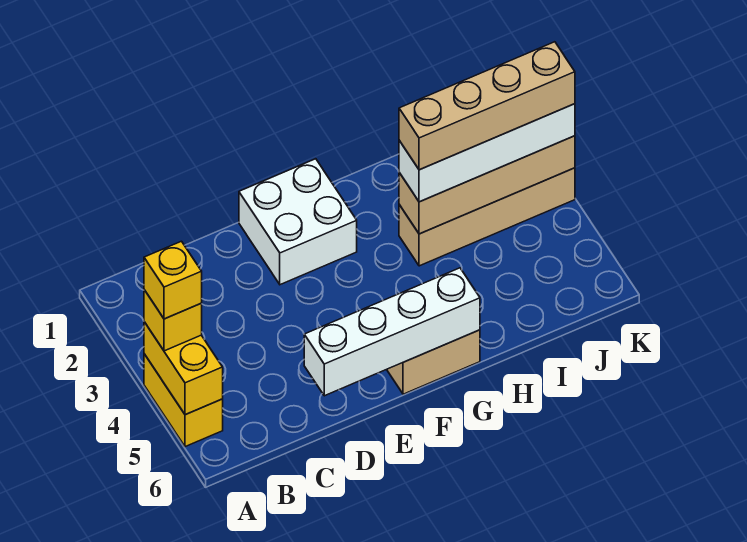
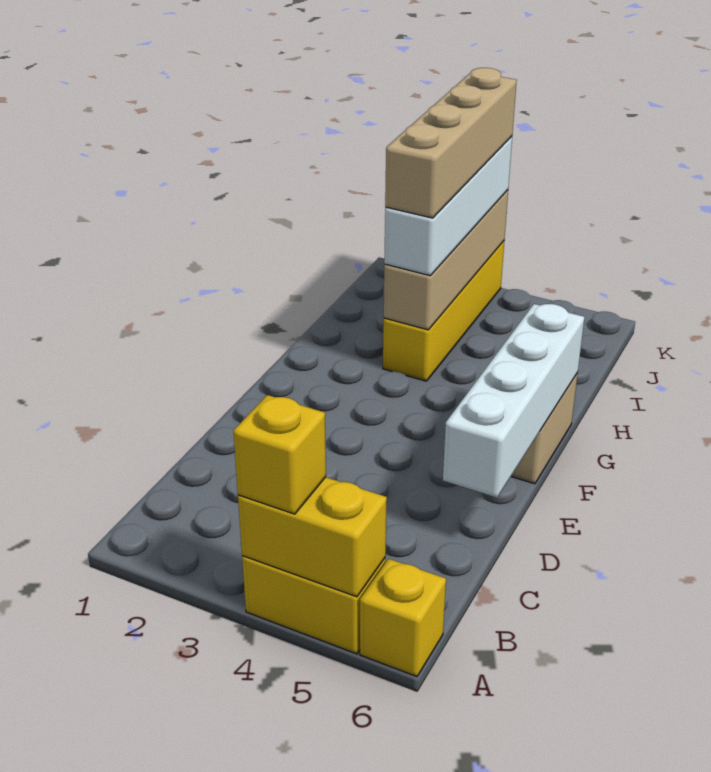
yellow brick A4 level 4 -> yellow brick A6 level 1
white brick E1:F2 level 1 -> none
tan brick H3:K3 level 1 -> yellow brick H3:K3 level 1

